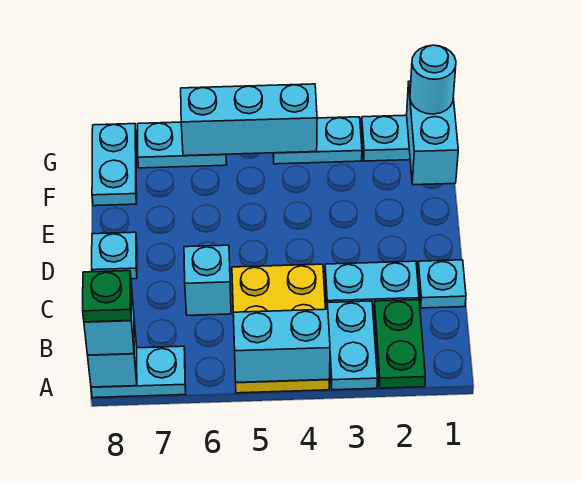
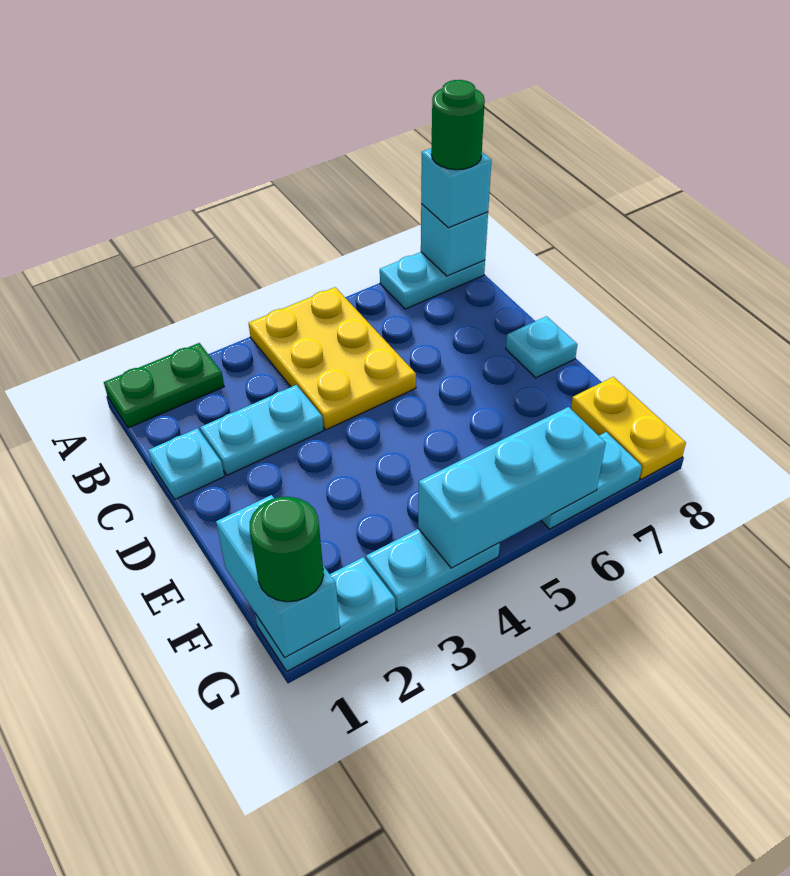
green plate A2:B2 level 1 -> green plate A1:A2 level 1
cyan plate A3:B3 level 1 -> none
cyan brick A4:A5 level 2 -> none
green plate A8 level 4 -> green round brick A8 level 4
cyan brick C6 level 1 -> none
cyan plate F8:G8 level 1 -> yellow plate F8:G8 level 1
cyan round brick G1 level 3 -> green round brick G1 level 3

